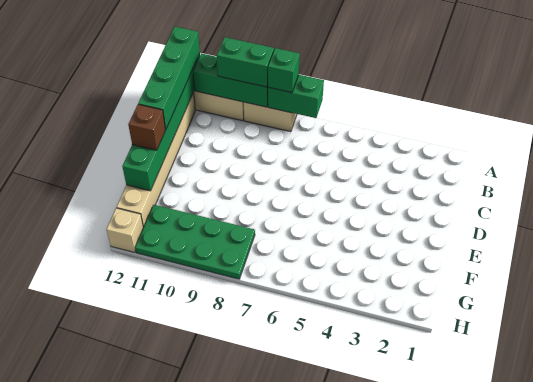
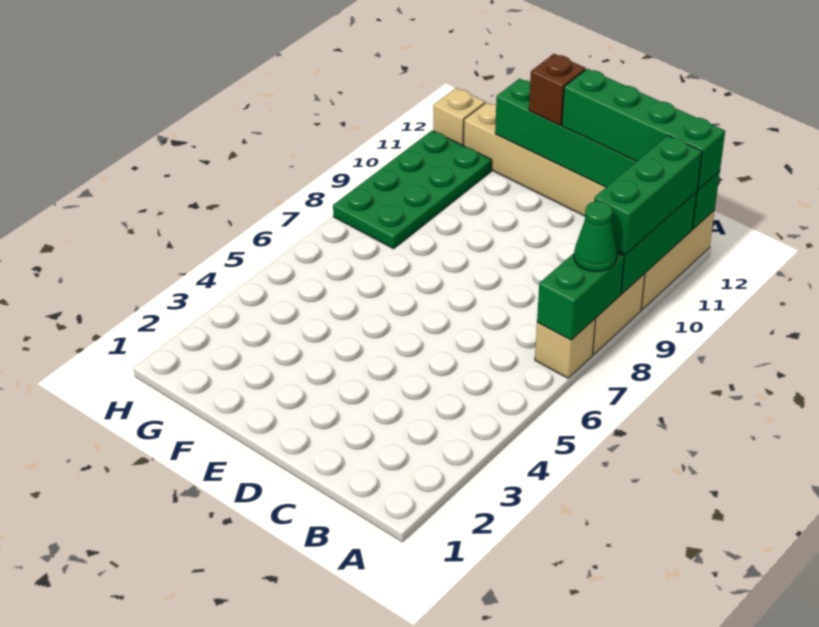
none -> tan brick A7 level 1
green brick A8 level 3 -> green cone A8 level 3
green brick A9:A10 level 3 -> green brick A9:A11 level 3

